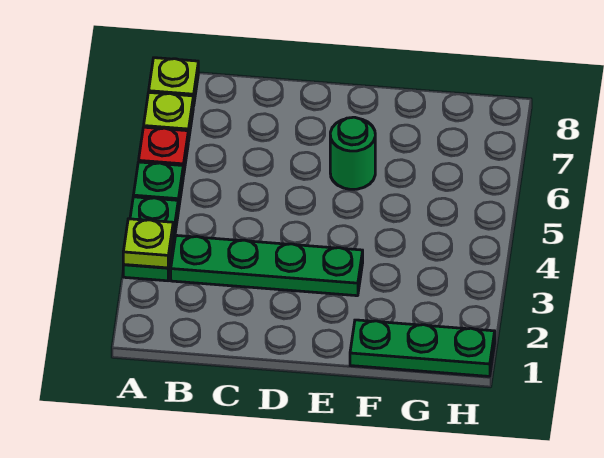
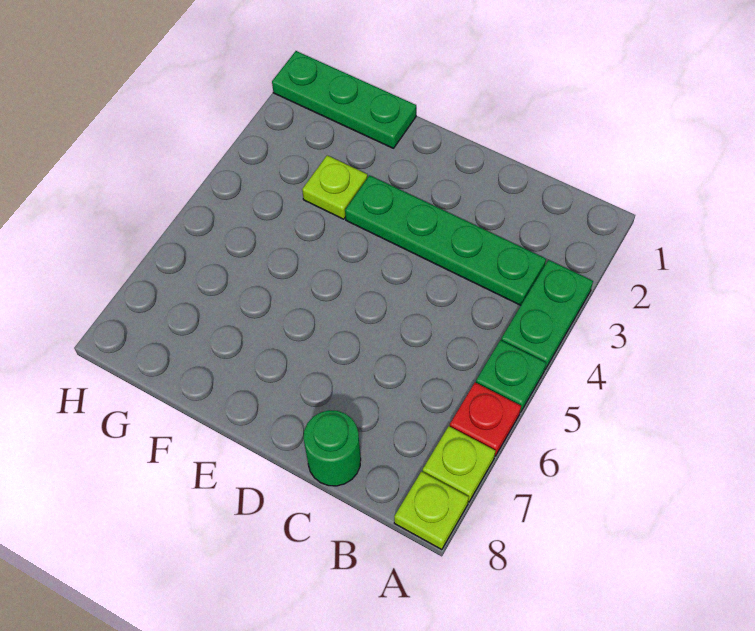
lime plate A3 level 2 -> lime plate F3 level 1
green round brick E6 level 1 -> green round brick C8 level 1

